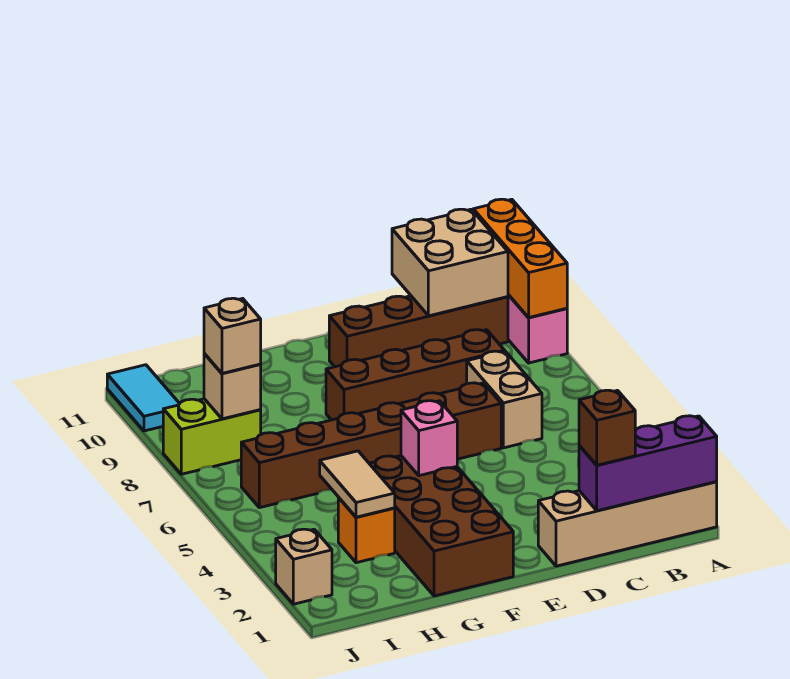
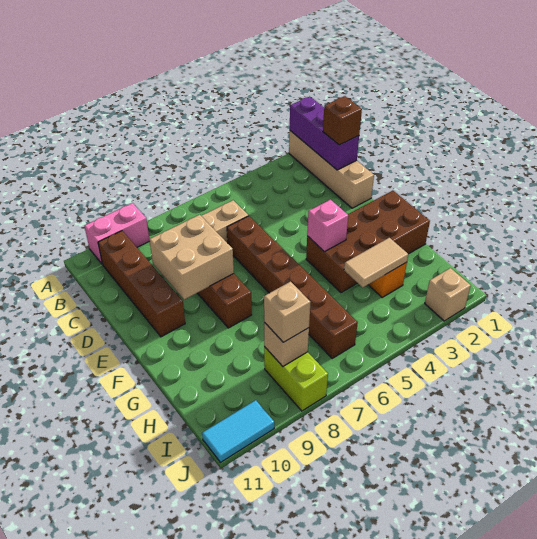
orange brick A9:A11 level 2 -> none
tan brick B10:C11 level 2 -> tan brick D8:E9 level 2

